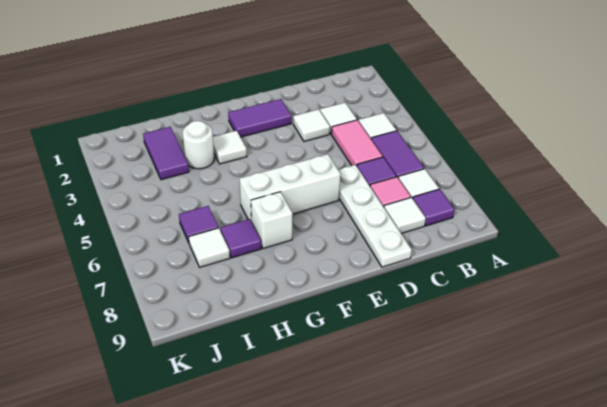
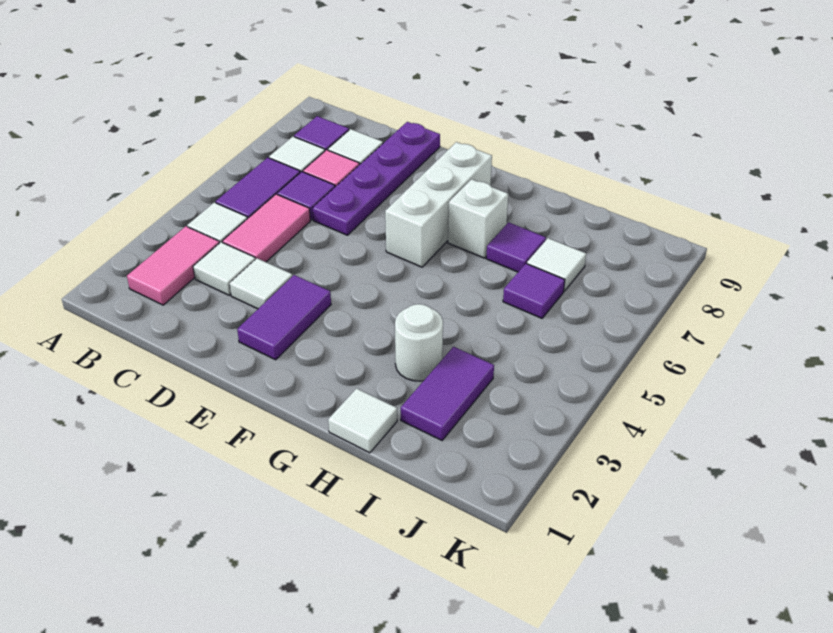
none -> pink tile B2:B3 level 1
white plate D6:D9 level 1 -> purple plate D6:D9 level 1
purple tile E2:F2 level 1 -> purple tile E2:E3 level 1
white brick E6:G6 level 1 -> white brick F6:F8 level 1
white tile G3 level 1 -> white tile H1 level 1

